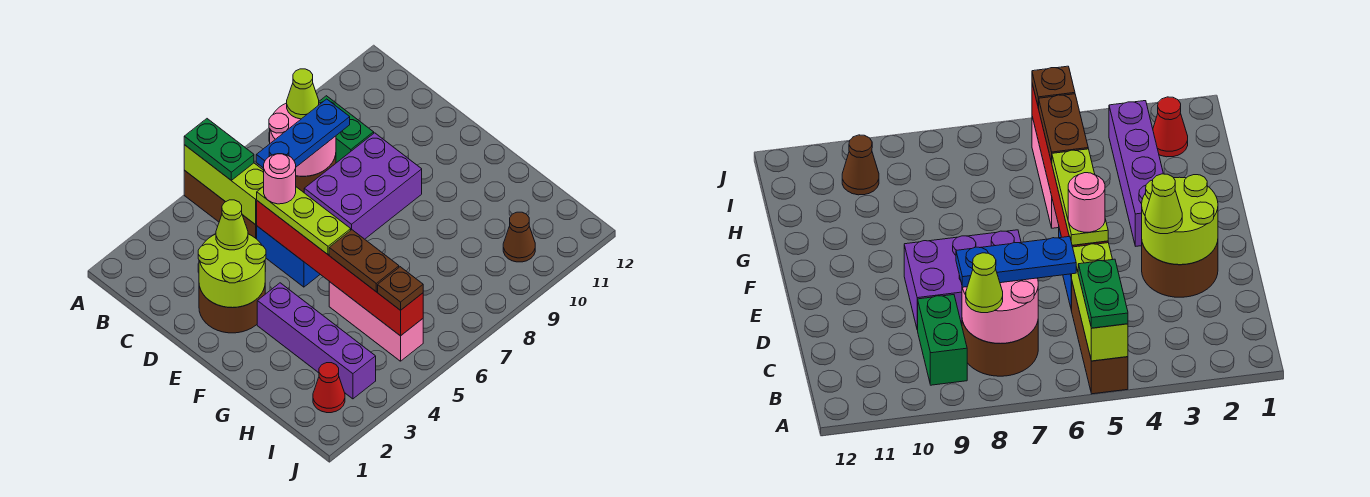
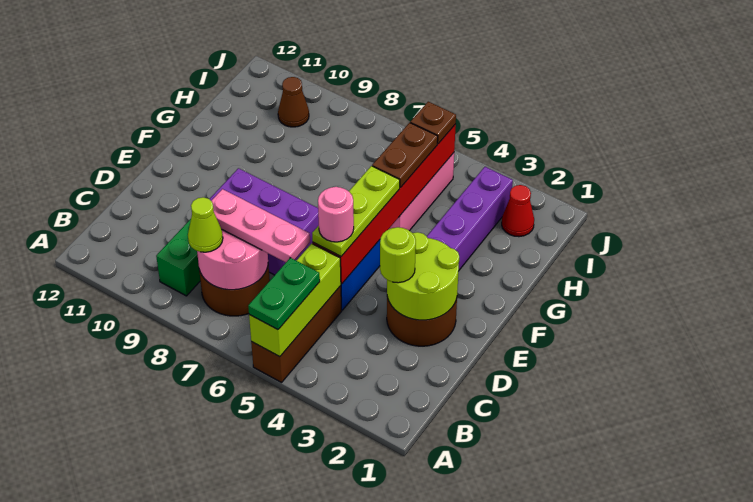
blue plate C6:C8 level 3 -> pink plate C6:C8 level 3
lime cone D3 level 3 -> lime round brick D3 level 3

